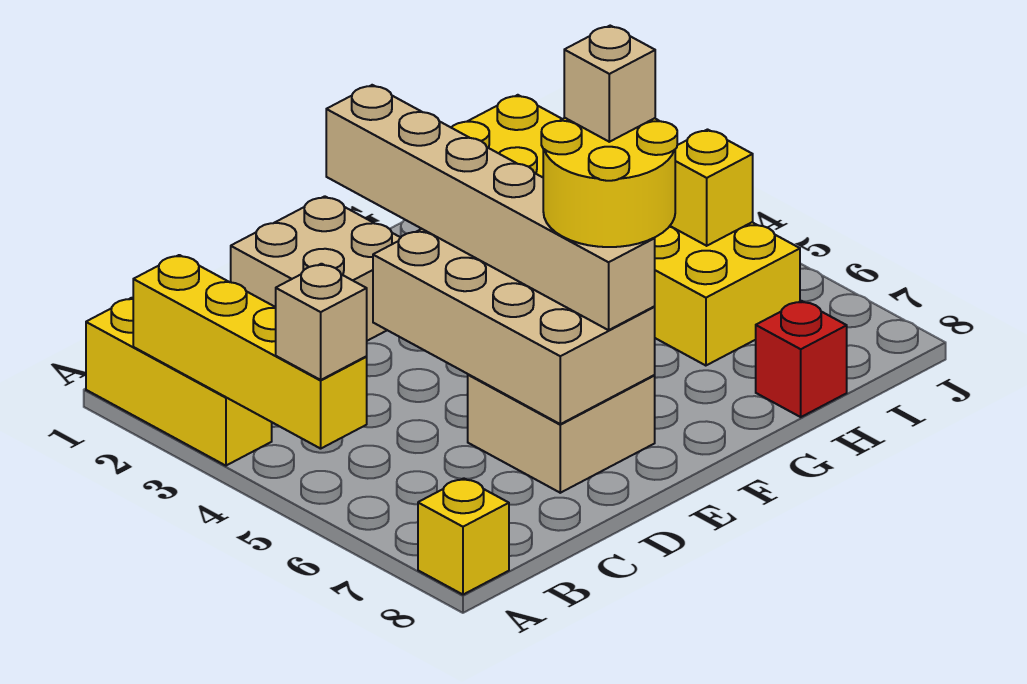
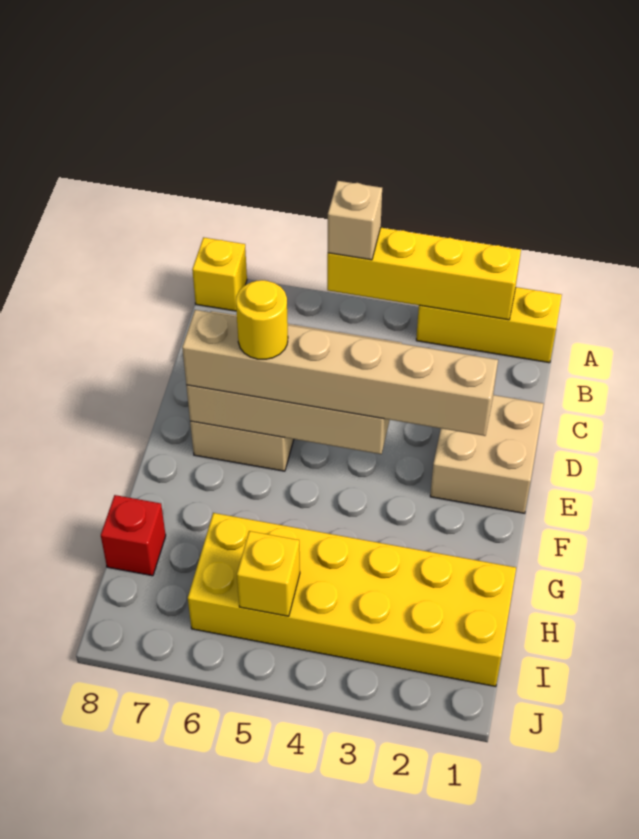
yellow round brick E6:F7 level 4 -> yellow round brick E6 level 4
tan brick F6 level 5 -> none

